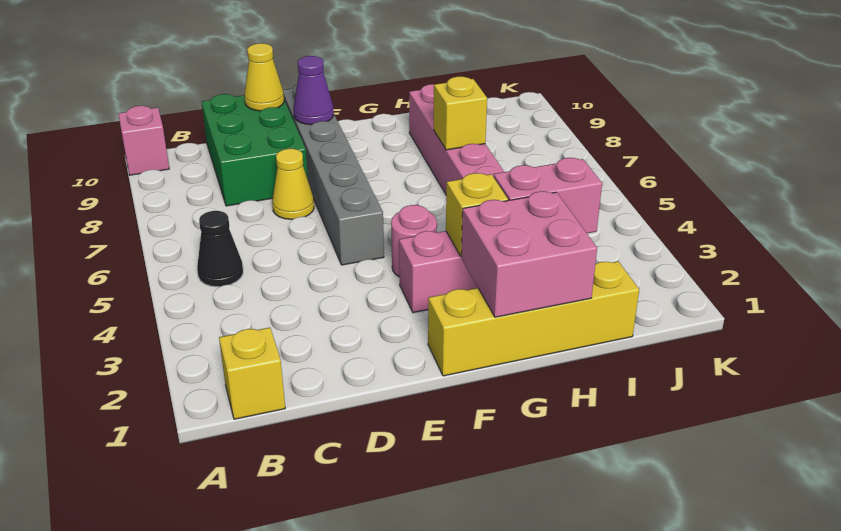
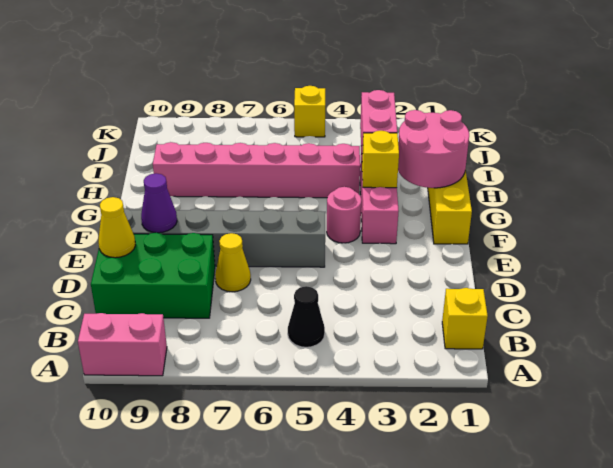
pink brick A10 level 1 -> pink brick A9:A10 level 1
pink brick G1:H2 level 2 -> pink round brick G1:H2 level 2
yellow brick H7 level 2 -> yellow brick K5 level 1

